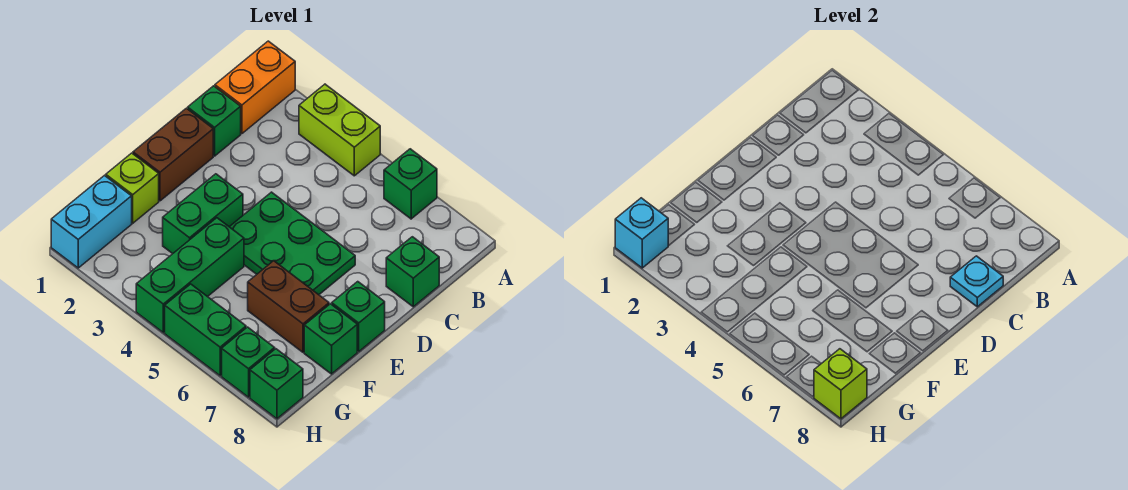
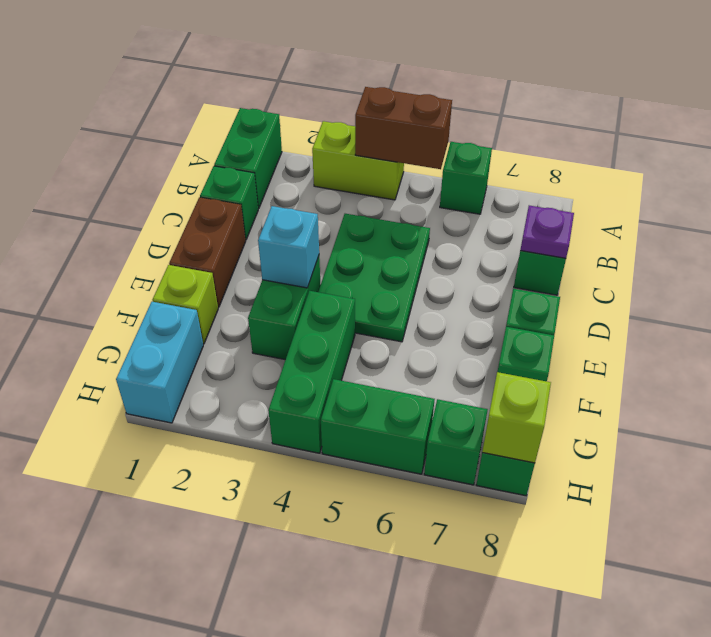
orange brick A1:B1 level 1 -> green brick A1:B1 level 1
cyan plate C8 level 2 -> purple plate C8 level 2
green plate D4:E6 level 1 -> green plate C4:E5 level 1
brown brick F6:F7 level 1 -> brown brick A4:A5 level 2
cyan brick H1 level 2 -> cyan brick E3 level 2

